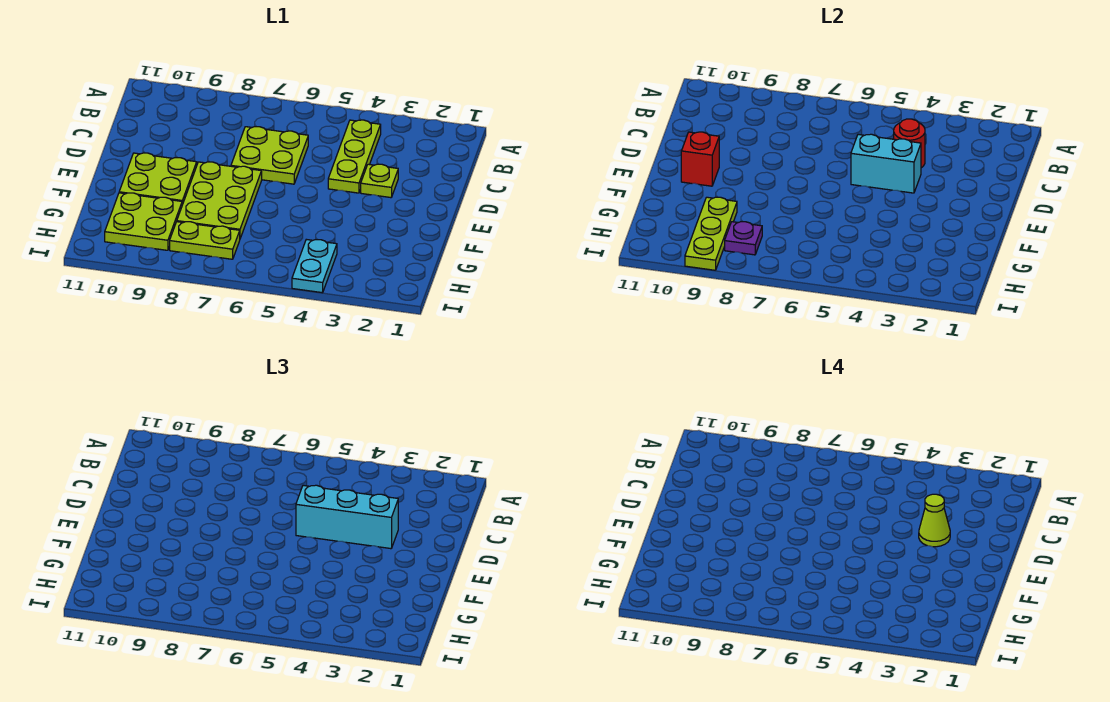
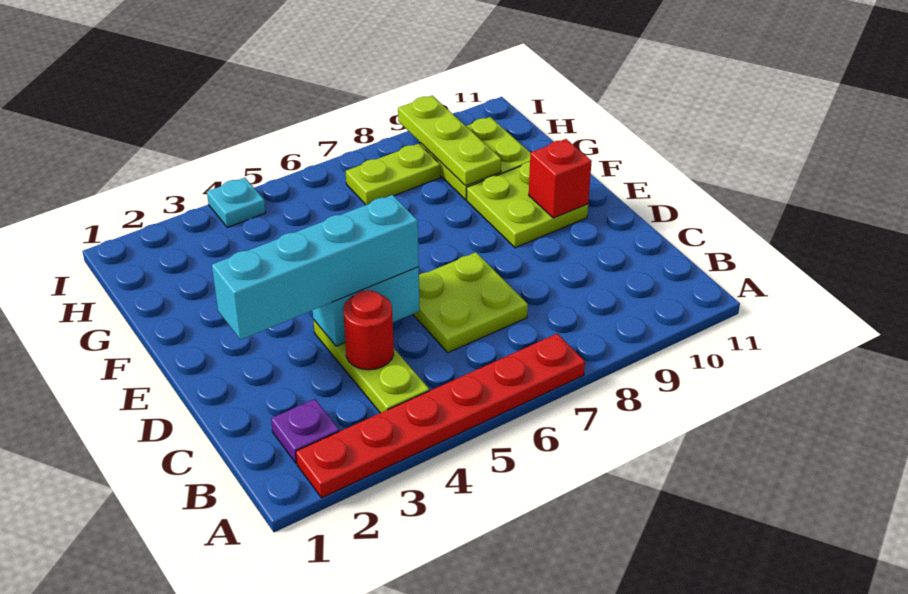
none -> red plate A2:A7 level 1
lime plate D3 level 1 -> none
cyan brick D3:D5 level 3 -> cyan brick D2:D5 level 3
lime cone D3 level 4 -> none
lime plate E7:G8 level 1 -> none
cyan plate H4:I4 level 1 -> cyan plate I4 level 1
purple plate H8 level 2 -> purple plate B2 level 1

